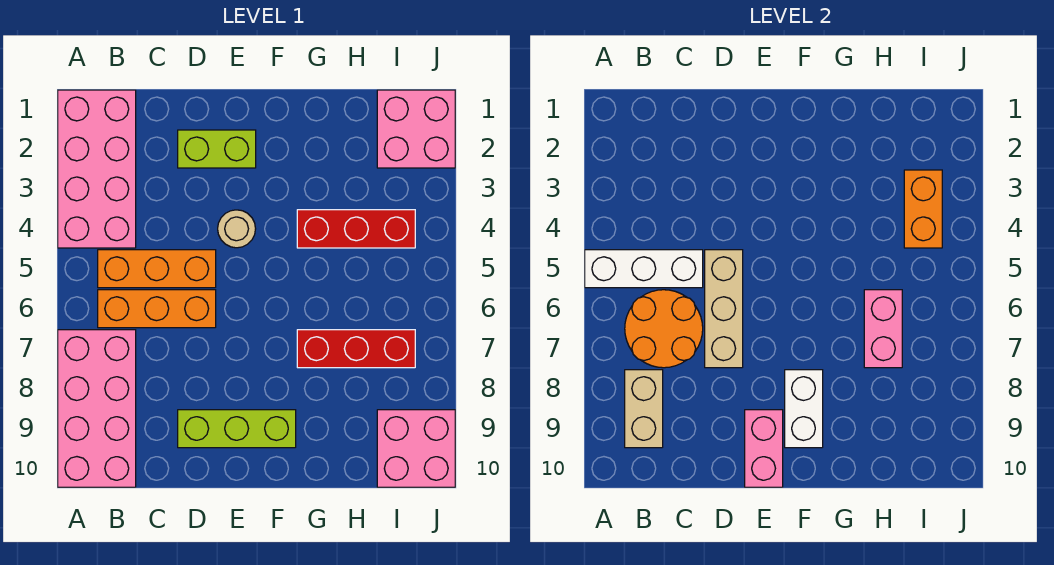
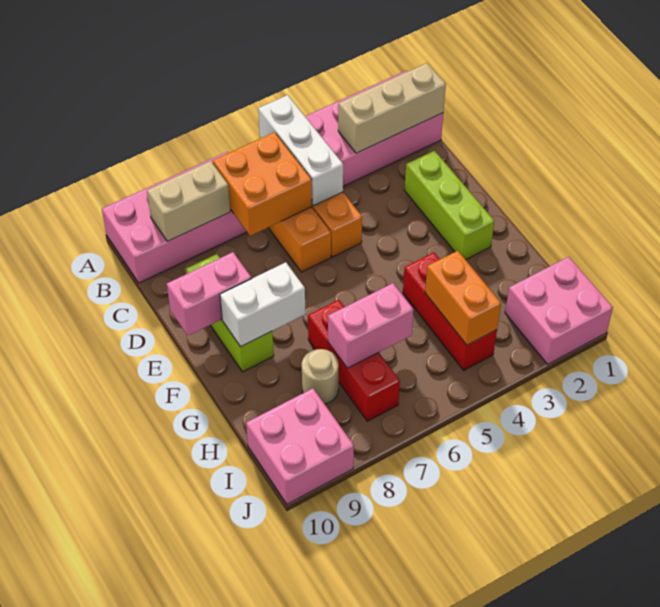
orange round brick B6:C7 level 2 -> orange brick B6:C7 level 2
lime brick D2:E2 level 1 -> lime brick D2:F2 level 1
tan brick D5:D7 level 2 -> tan brick B1:B3 level 2
tan round brick E4 level 1 -> tan round brick H8 level 1
orange brick I3:I4 level 2 -> orange brick H4:I4 level 2

